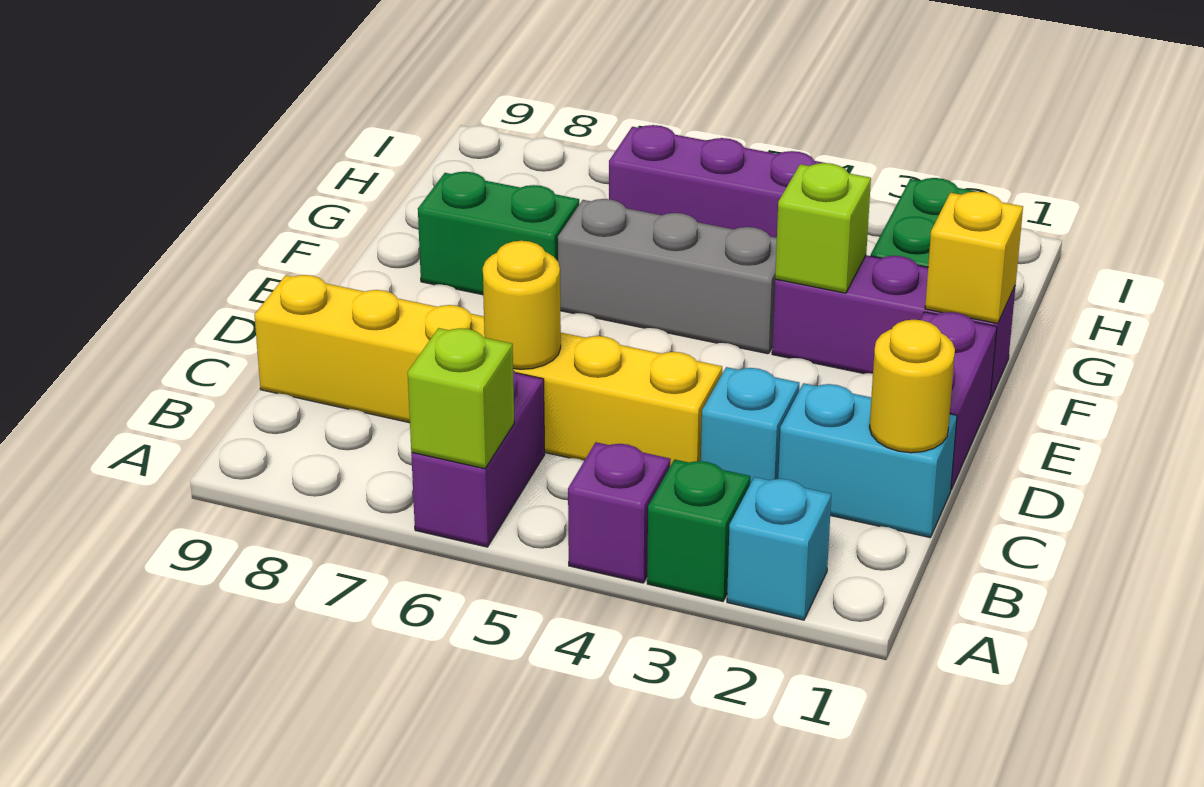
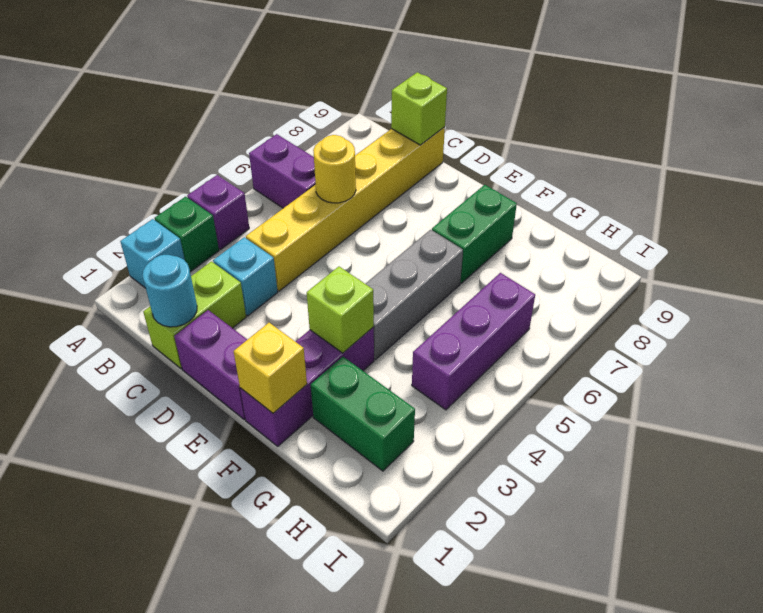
lime brick A6 level 2 -> lime brick C9 level 2
cyan brick C1:C2 level 1 -> lime brick C1:C2 level 1
yellow round brick C1 level 2 -> cyan round brick C1 level 2

